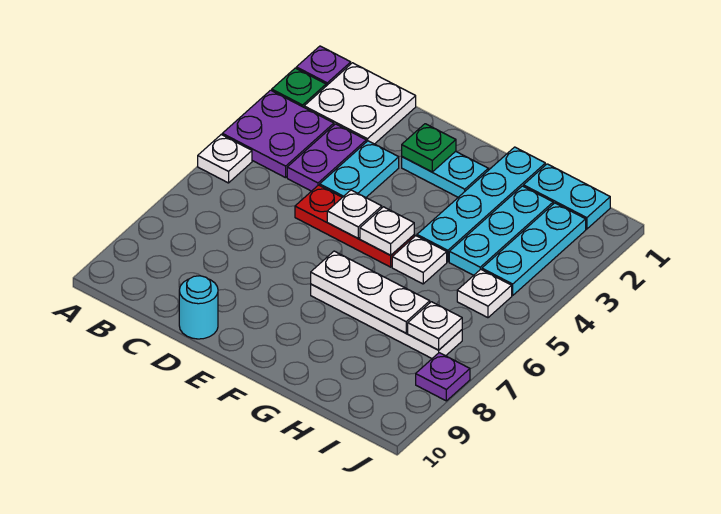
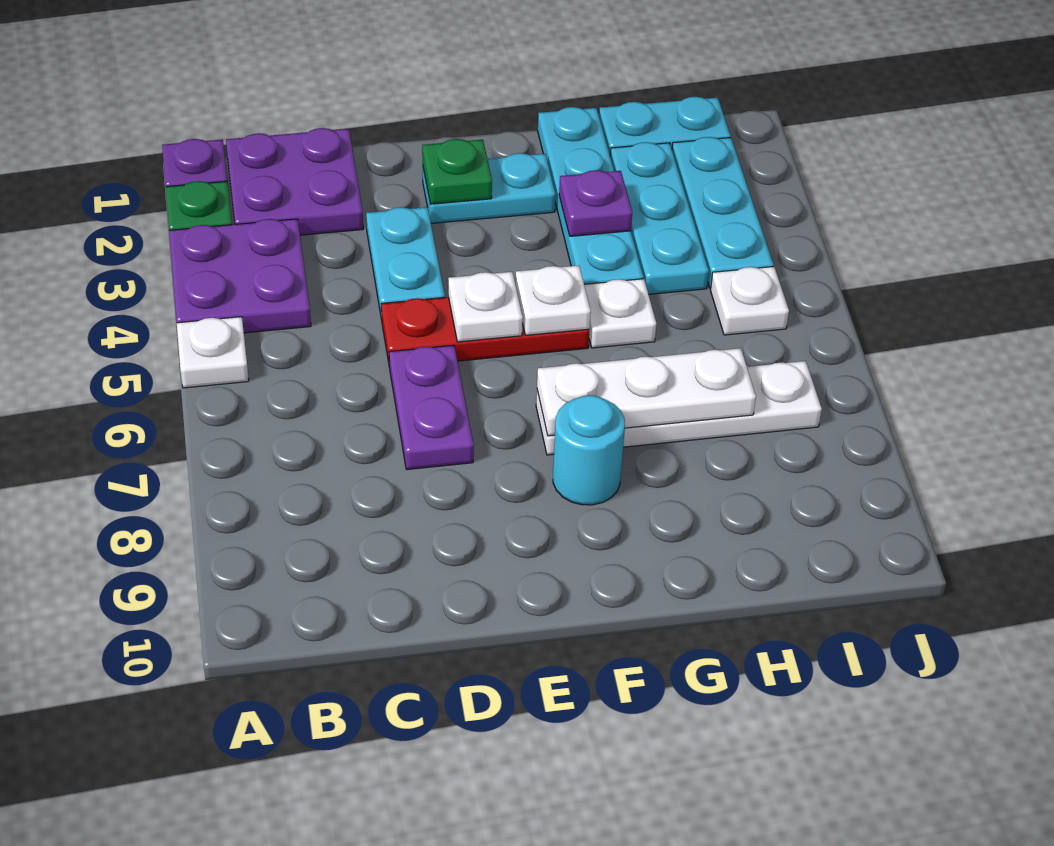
white plate B1:C2 level 1 -> purple plate B1:C2 level 1
purple plate C3:C4 level 1 -> purple plate D6:D7 level 1
cyan round brick D10 level 1 -> cyan round brick F8 level 1
white plate I7 level 2 -> none
purple plate J8 level 1 -> purple plate G3 level 2

